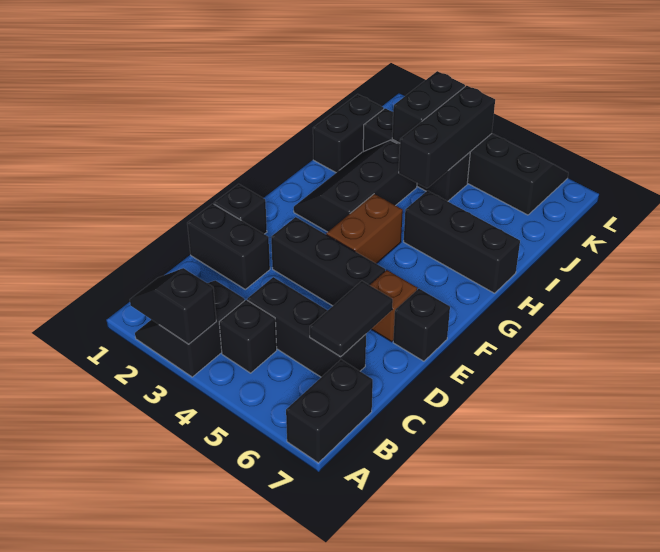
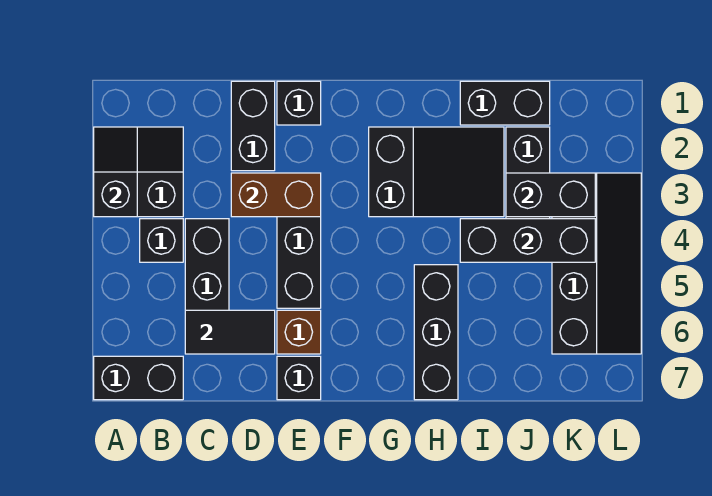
brown brick F4:G4 level 1 -> brown brick D3:E3 level 2
black slope G2:I3 level 1 top 3 -> black slope G2:I3 level 1 top G

